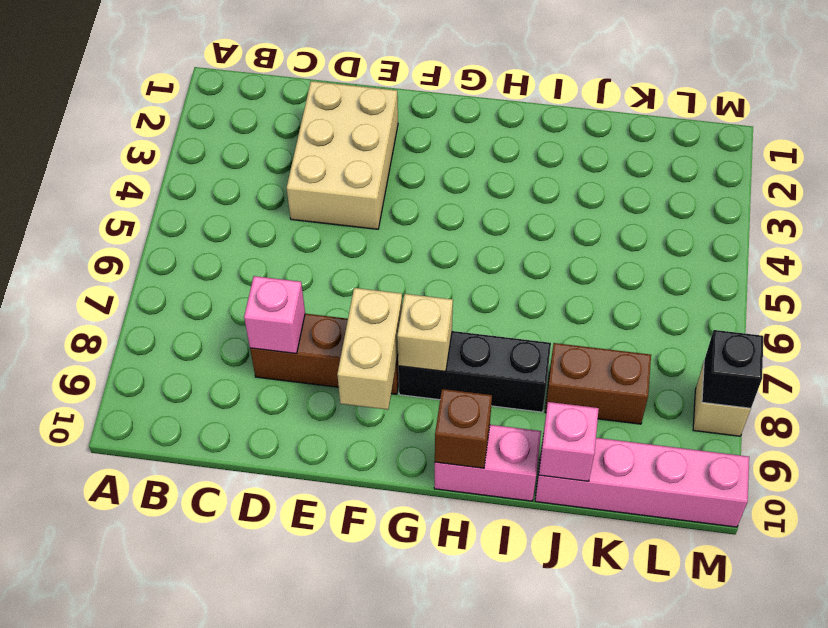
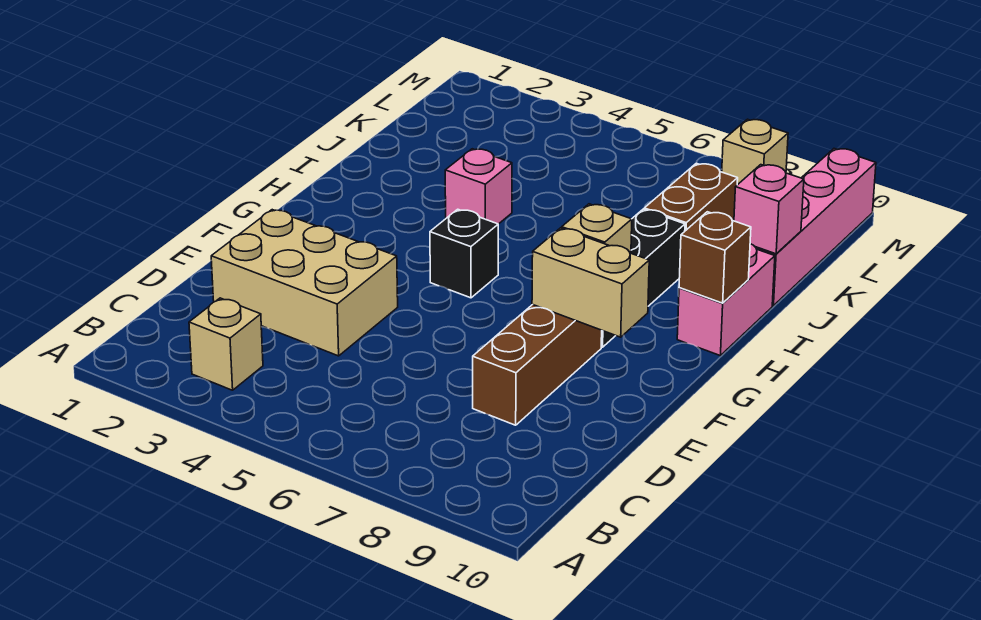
none -> tan brick B3 level 1
pink brick D8 level 2 -> pink brick I4 level 1
black brick M8 level 2 -> black brick G5 level 1

